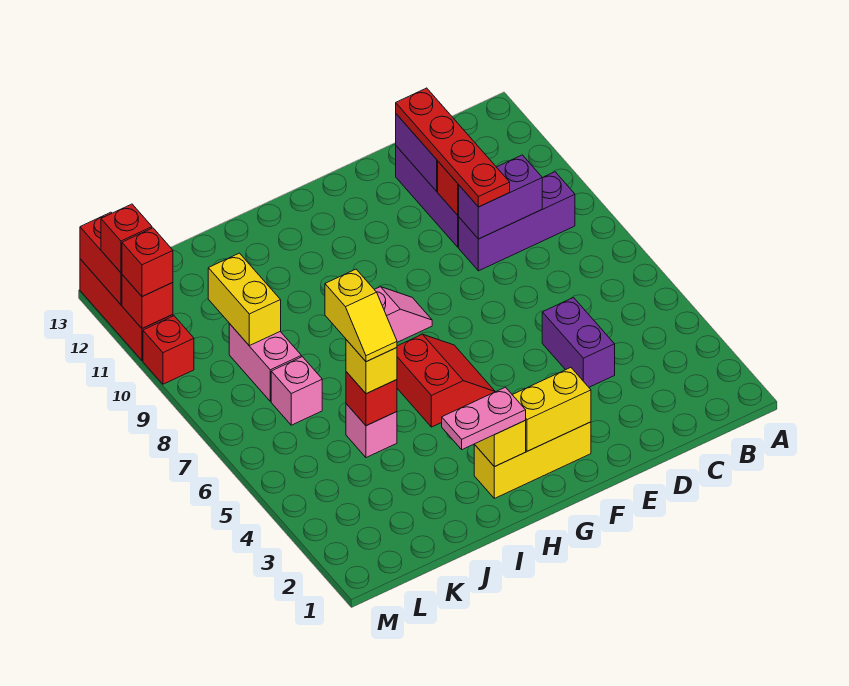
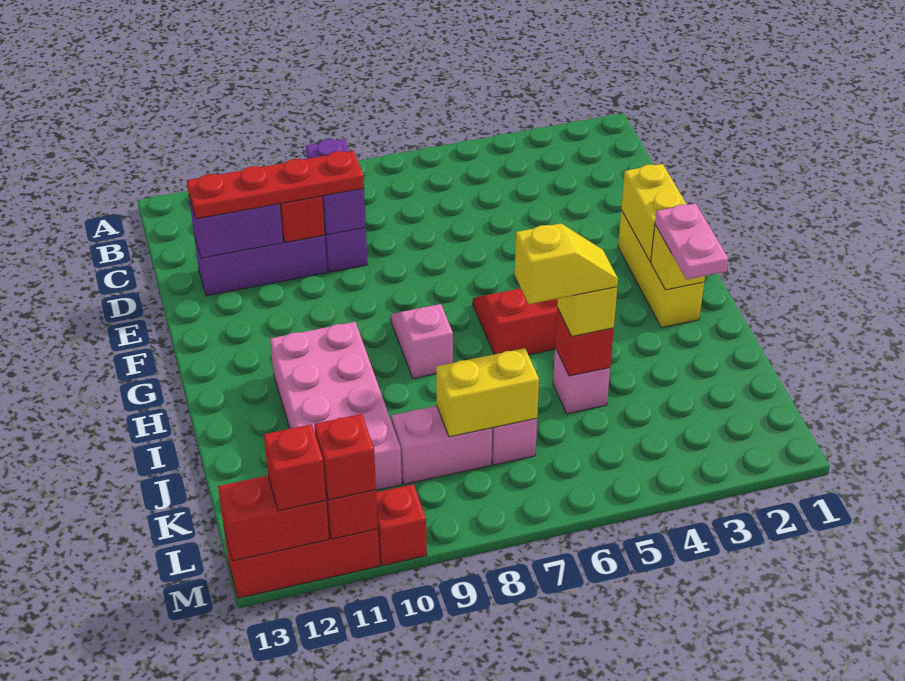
purple brick D4:D5 level 1 -> none
none -> pink brick H10:K11 level 1
yellow brick K9:K10 level 2 -> yellow brick K7:K8 level 2

